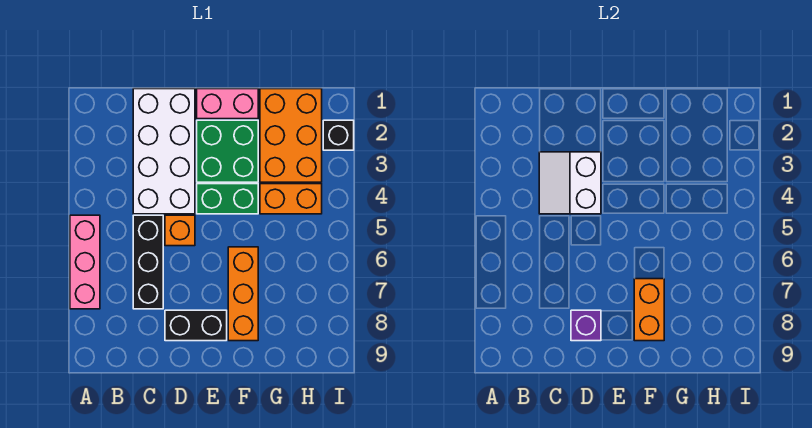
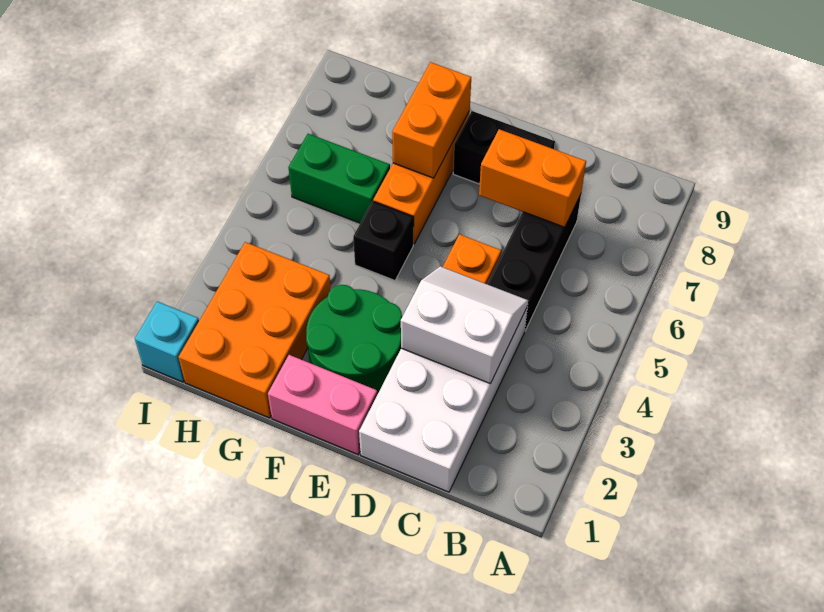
pink brick A5:A7 level 1 -> none
white slope C3:D4 level 2 top D -> white slope C3:D4 level 2 top 3
purple brick D8 level 2 -> none
green brick E2:F3 level 1 -> green round brick E2:F3 level 1
green brick E4:F4 level 1 -> green brick G6:H6 level 1
orange brick G4:H4 level 1 -> orange brick C7:D7 level 2
none -> cyan brick I1 level 1
black brick I2 level 1 -> black brick F5 level 1

